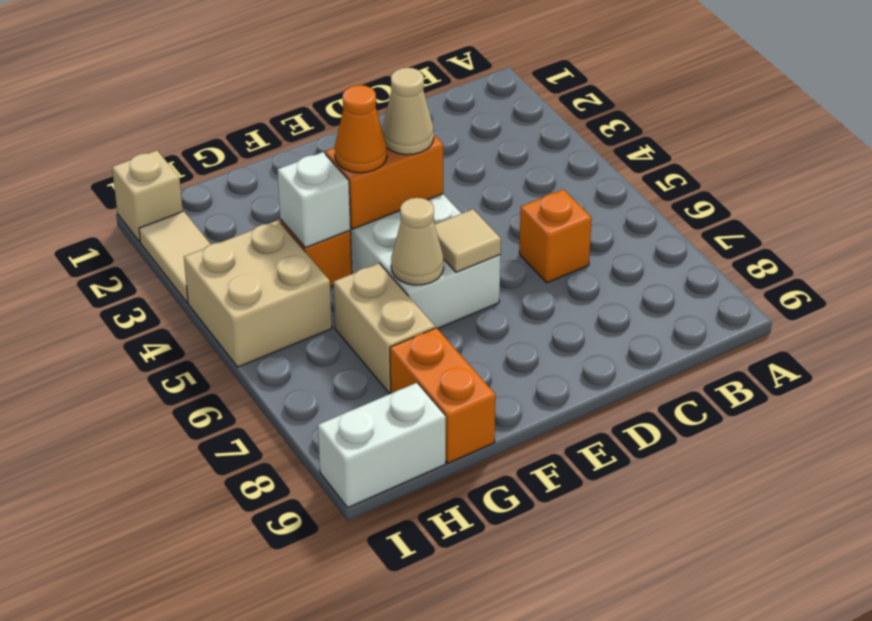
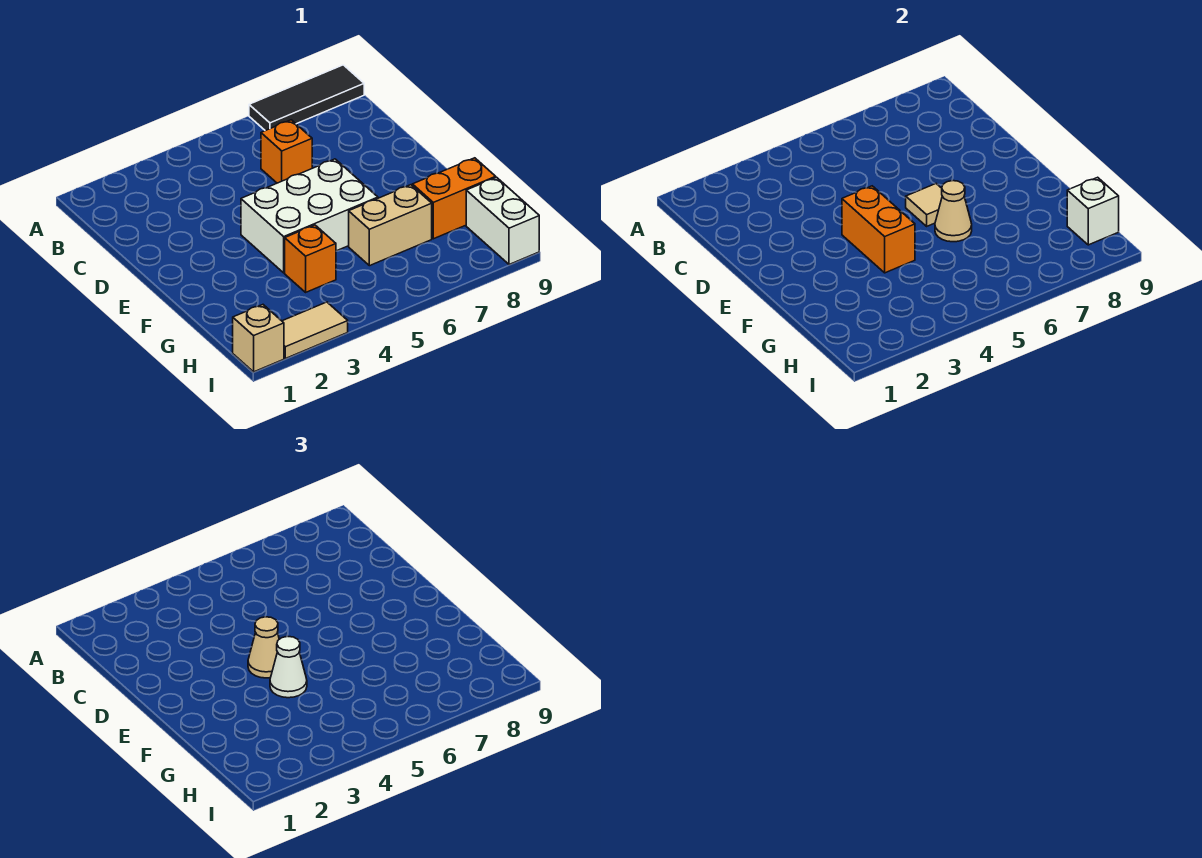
none -> black tile A7:A9 level 1
orange cone F4 level 3 -> white cone F4 level 3
white brick G4 level 2 -> white brick H9 level 2
tan brick H4:I5 level 1 -> none

